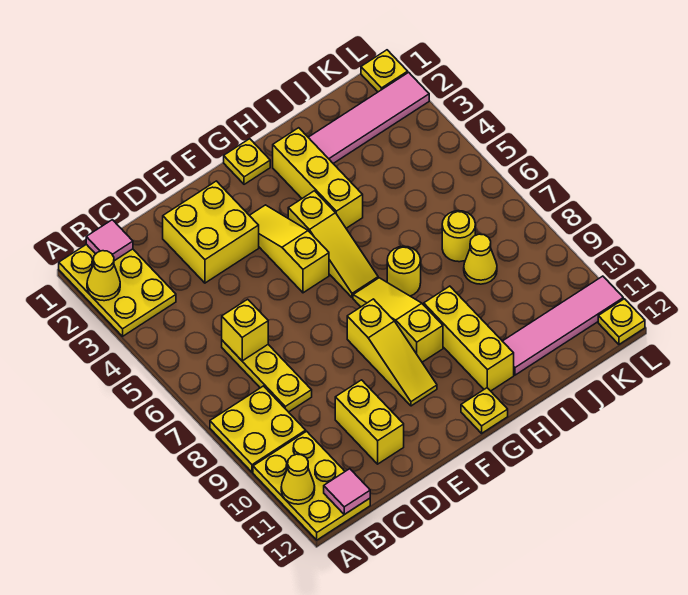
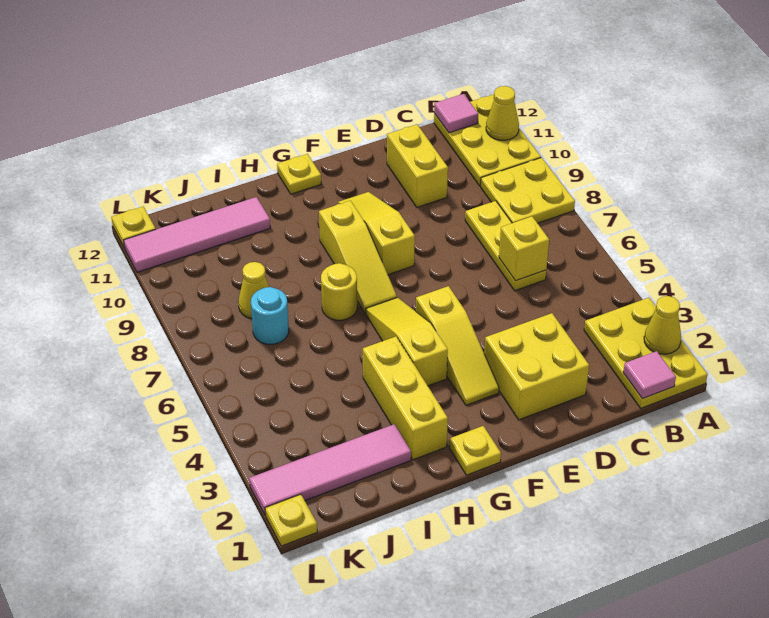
yellow brick H9:H11 level 1 -> none
yellow round brick J7 level 1 -> cyan round brick J7 level 1

